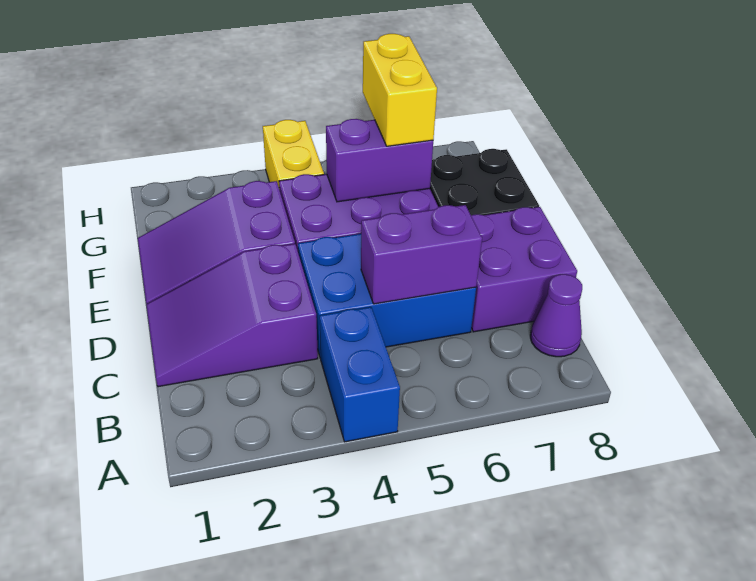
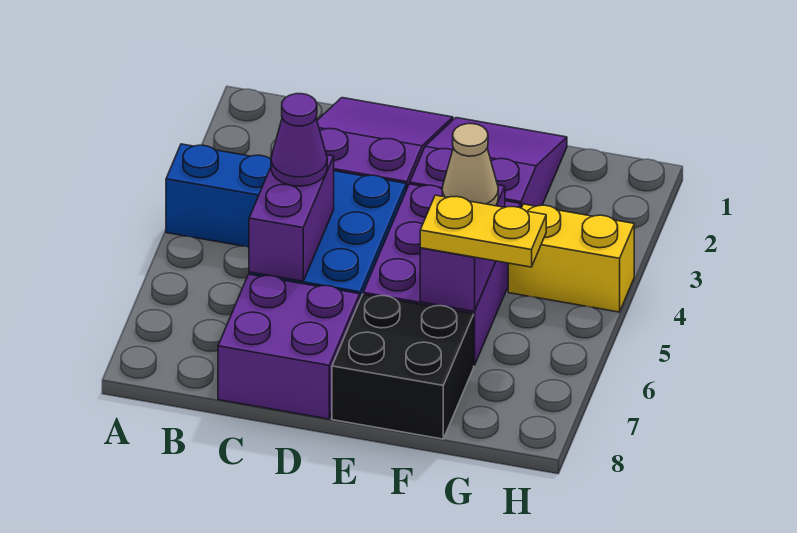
purple cone B8 level 1 -> purple cone C5 level 3
none -> tan cone F5 level 3
yellow brick F6:G6 level 3 -> yellow plate F6:G6 level 3

